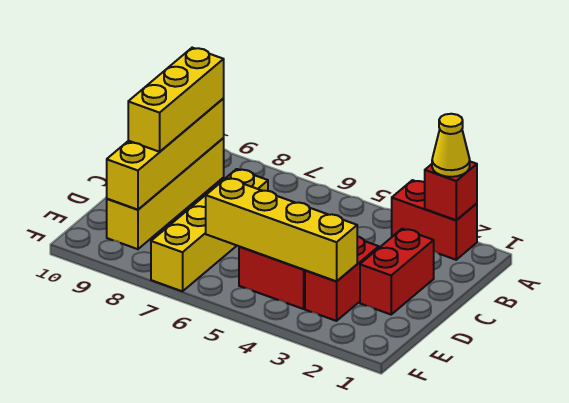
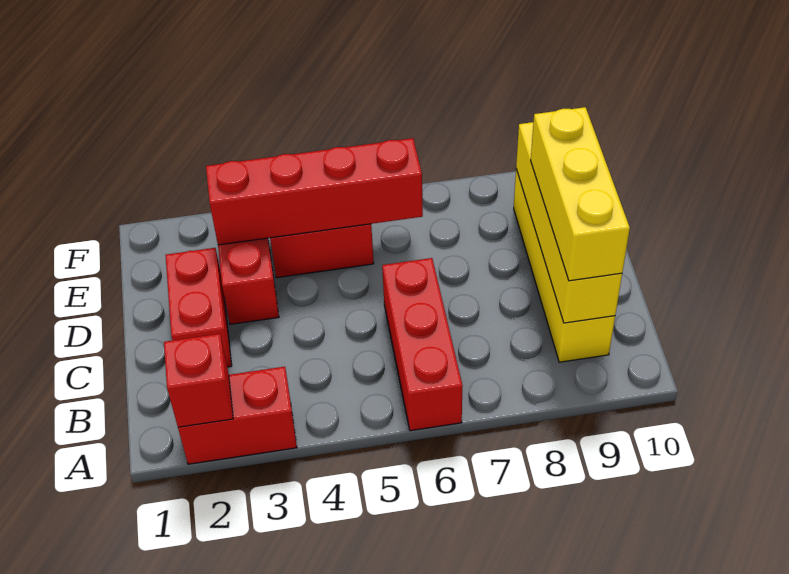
yellow cone A2 level 3 -> none
none -> red brick A6:C6 level 1
yellow brick C7:F7 level 1 -> none
yellow brick E3:E6 level 2 -> red brick E3:E6 level 2

